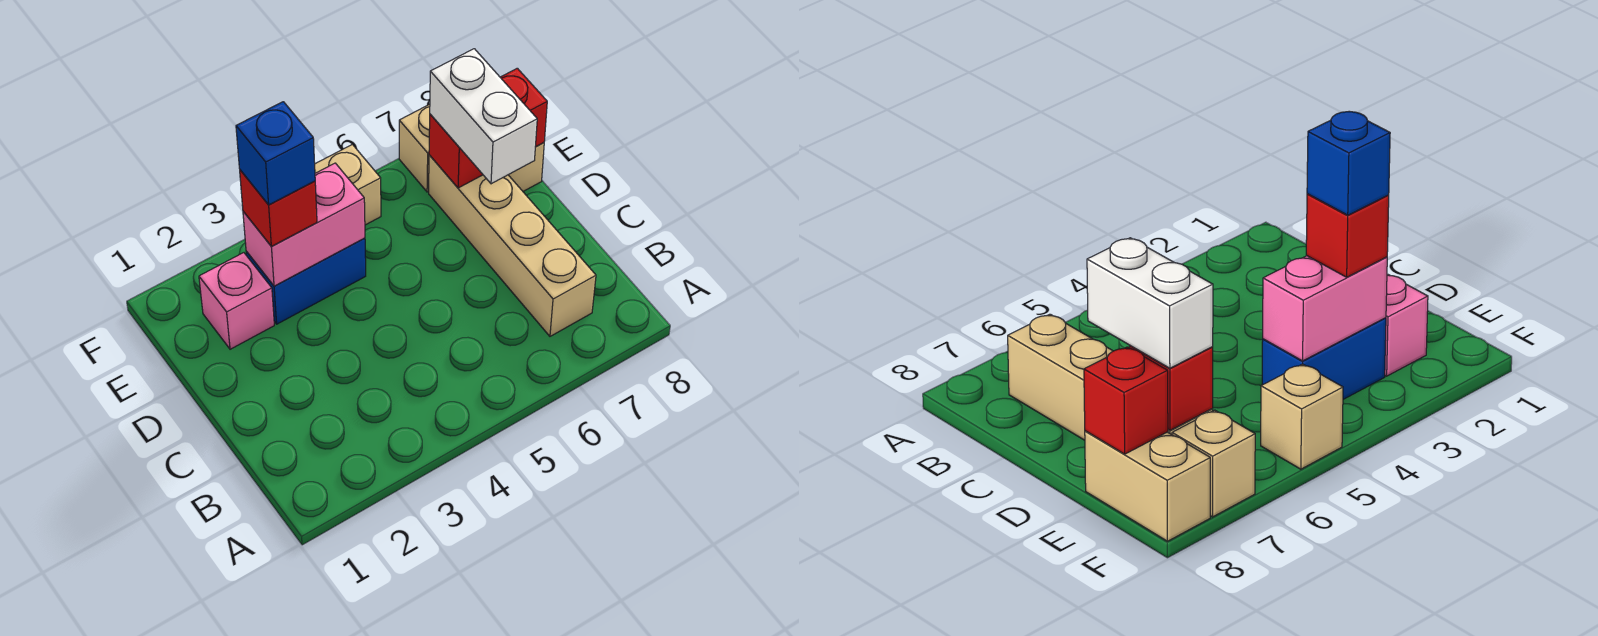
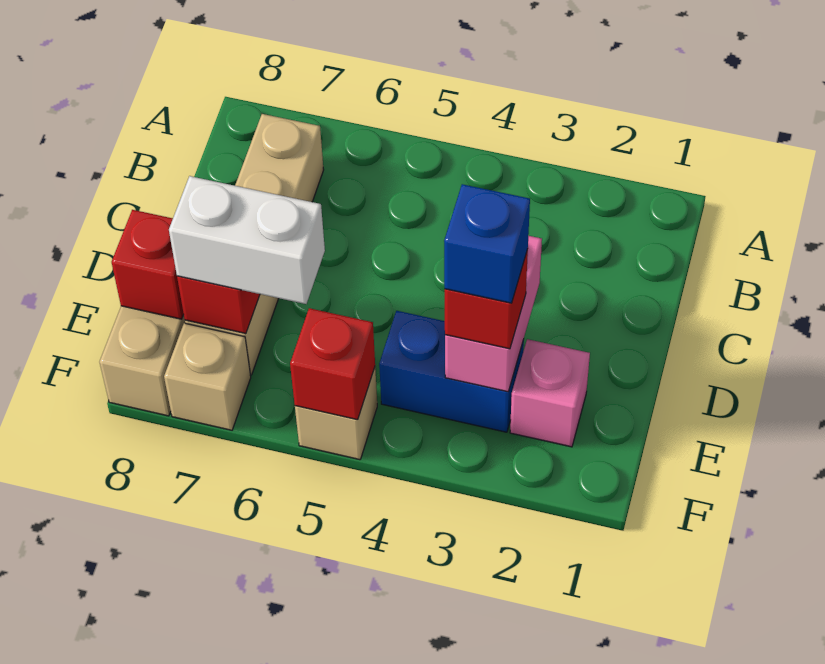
white brick D7:E7 level 3 -> white brick E6:E7 level 3
pink brick E3:E4 level 2 -> pink brick D3:E3 level 2
none -> red brick F5 level 2

